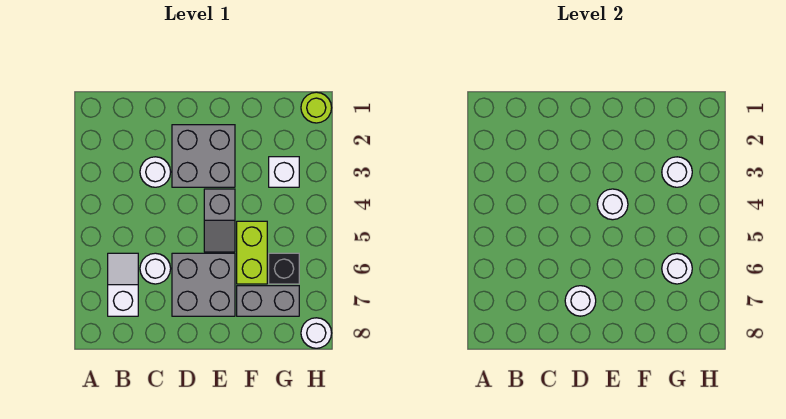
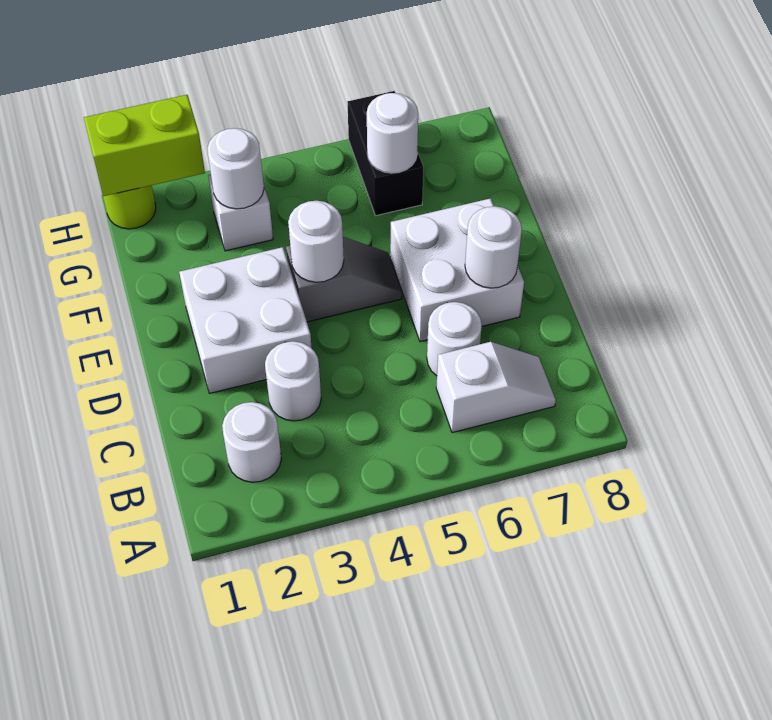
white slope B6:B7 level 1 top 7 -> white slope B6:B7 level 1 top 6
grey brick D2:E3 level 1 -> white brick D2:E3 level 1
grey brick D6:E7 level 1 -> white brick D6:E7 level 1
lime brick F5:F6 level 1 -> lime brick H1:H2 level 2
grey brick F7:G7 level 1 -> none
black brick G6 level 1 -> black brick G6:H6 level 1
white round brick H8 level 1 -> white round brick B2 level 1

